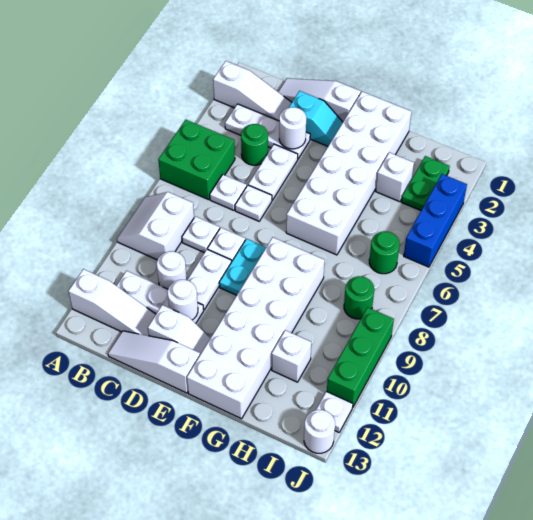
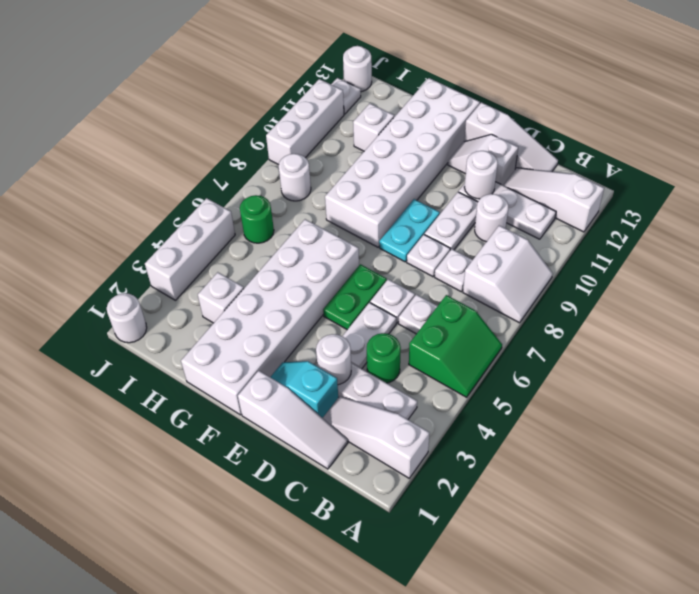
green brick A5:B6 level 1 -> green slope A5:B6 level 1 top B
green plate I2:I3 level 1 -> green plate E5:E6 level 1
green round brick I8 level 1 -> white round brick I8 level 1
none -> white round brick J1 level 1
blue brick J3:J5 level 1 -> white brick J3:J5 level 1
green brick J9:J11 level 1 -> white brick J9:J11 level 1

